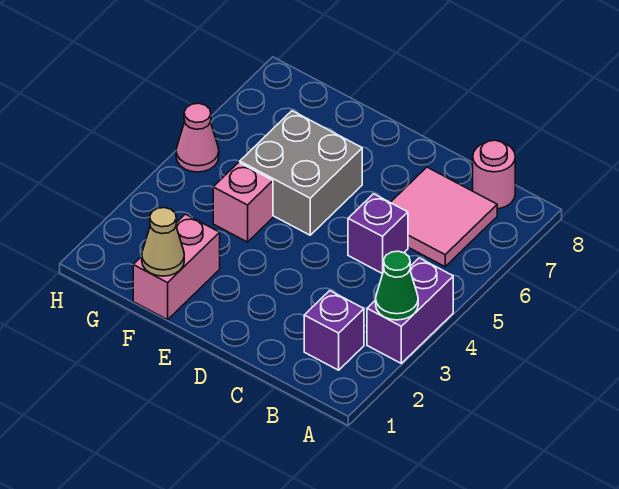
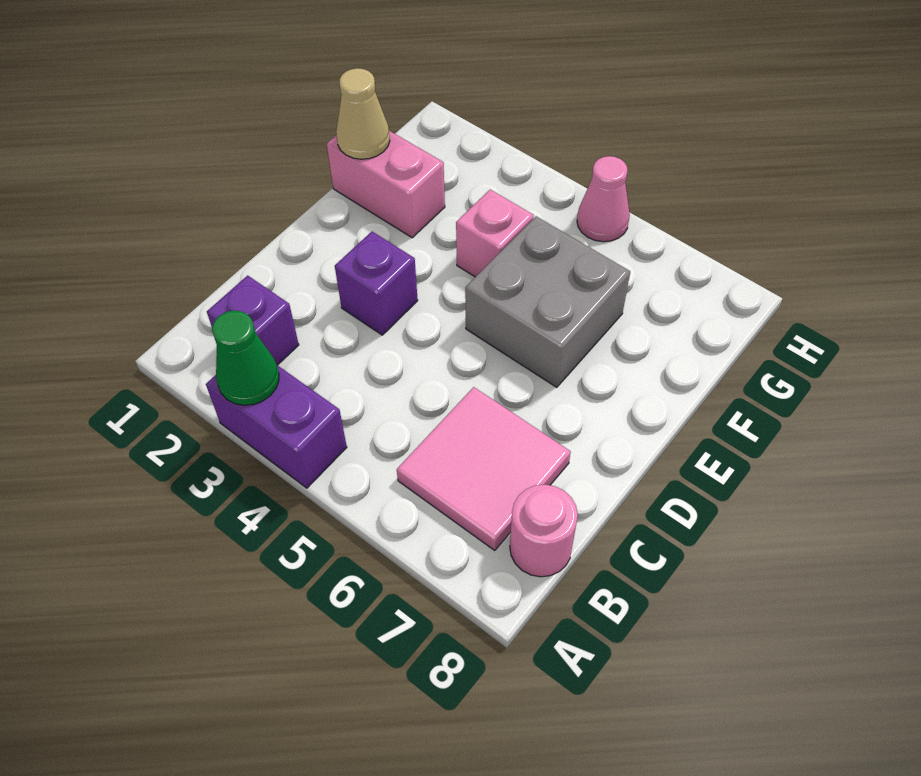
purple brick C5 level 1 -> purple brick D3 level 1

